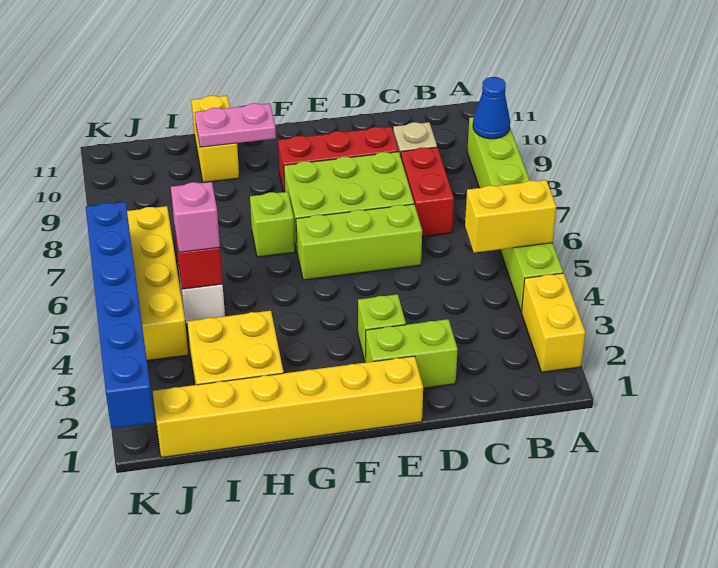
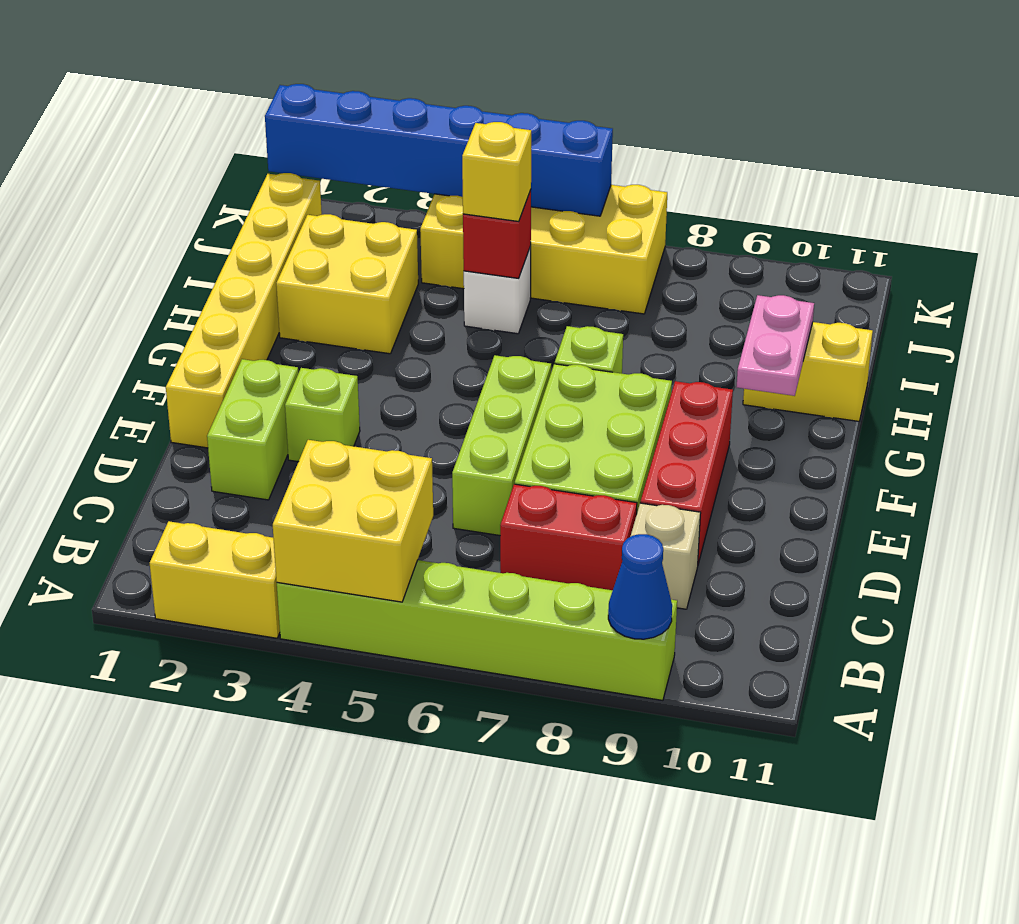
yellow brick A5:B5 level 2 -> yellow brick A4:B5 level 2
pink brick I5 level 3 -> yellow brick I5 level 3

